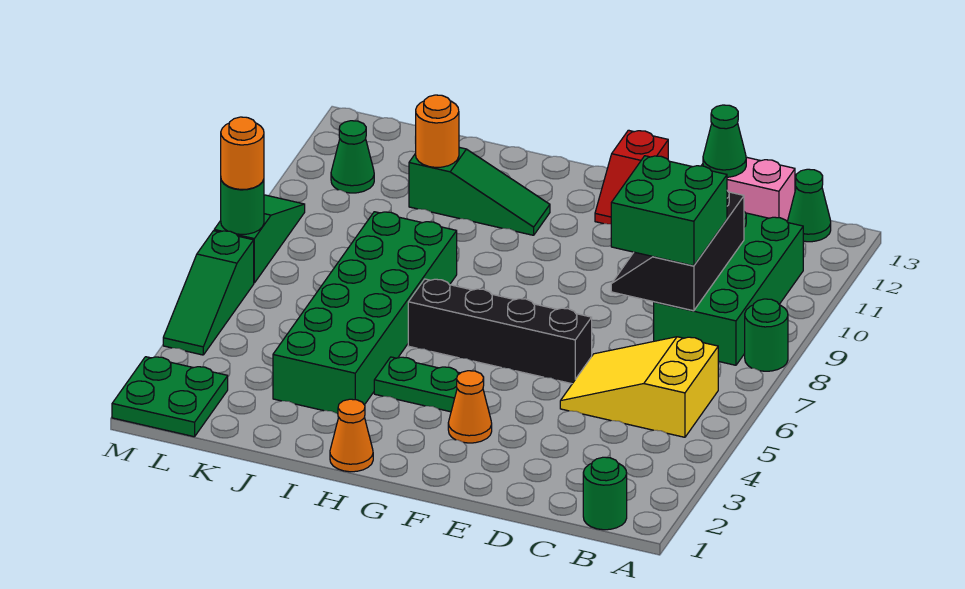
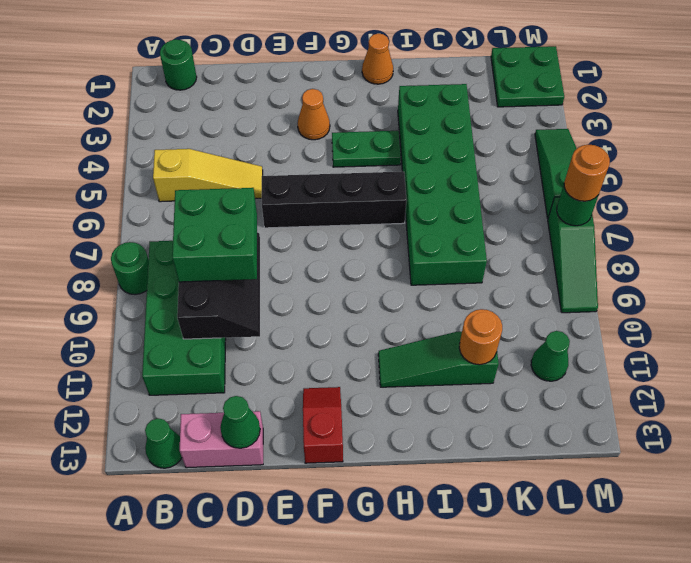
yellow slope B5:D6 level 1 top B -> yellow slope B5:D5 level 1 top B

